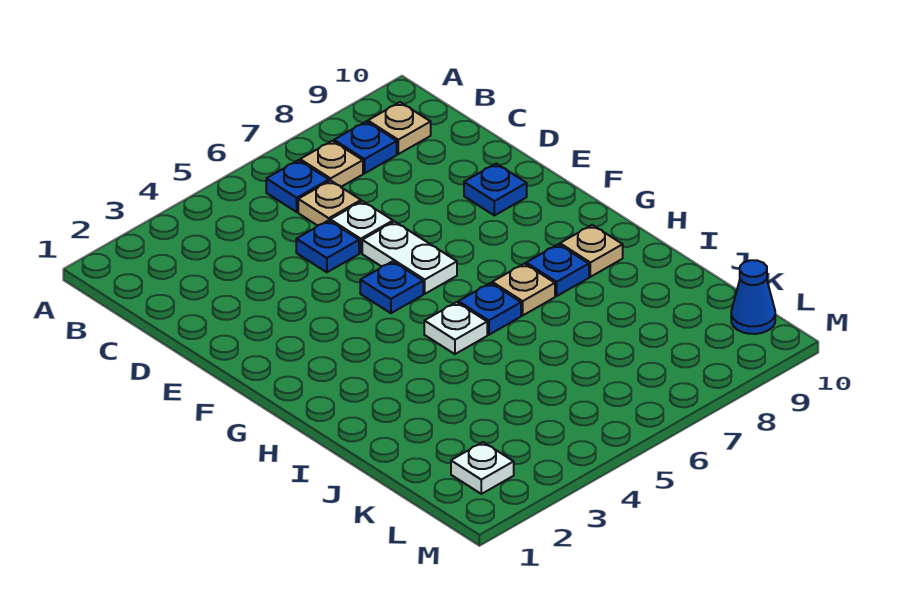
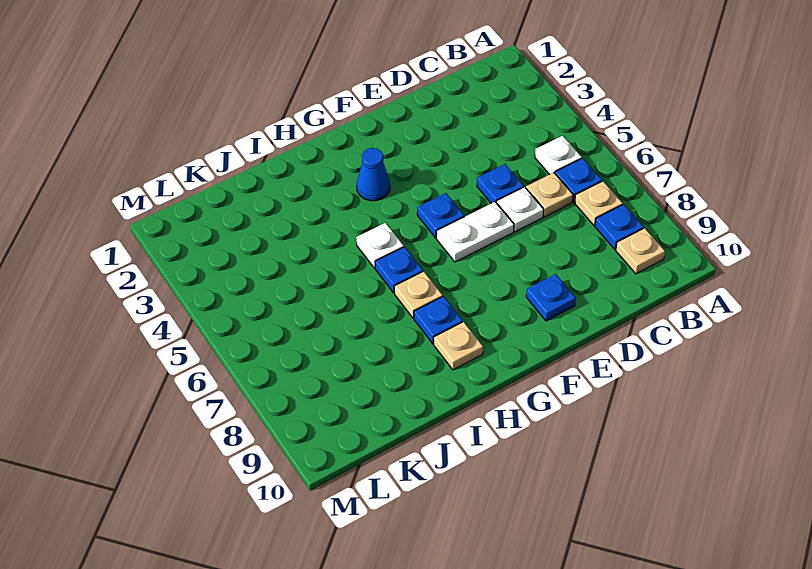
white plate L2 level 1 -> white plate B5 level 1
blue cone L10 level 1 -> blue cone G3 level 1

